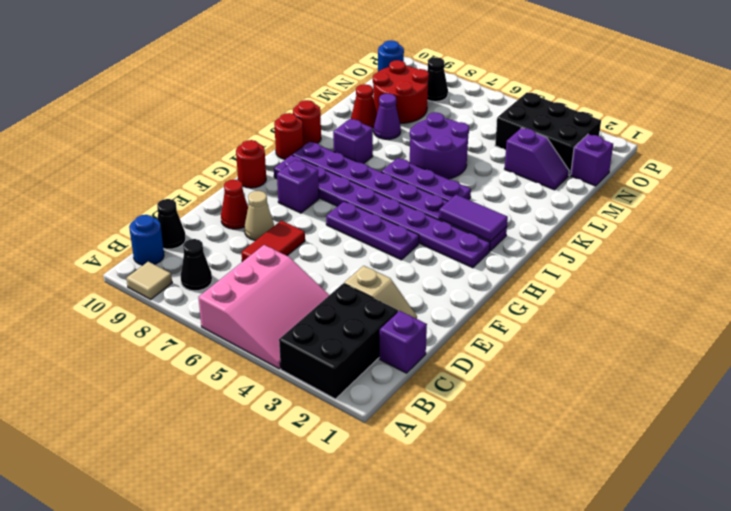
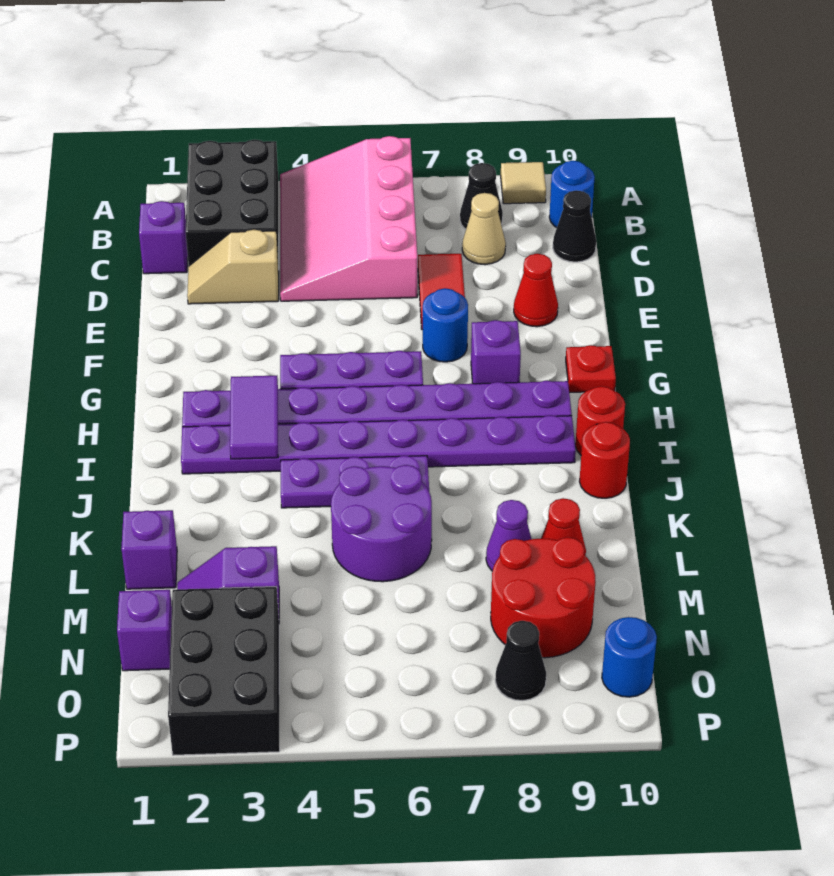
pink slope A4:C6 level 1 top 6 -> pink slope A4:D6 level 1 top 6
tan cone E8 level 1 -> tan cone C8 level 1
none -> blue round brick F7 level 1
red round brick G10 level 1 -> red plate G10 level 1
purple tile I2:I3 level 2 -> purple tile H3:I3 level 2
purple brick J8 level 1 -> purple brick L1 level 1
black brick N2:O4 level 1 -> black brick N2:P3 level 1

